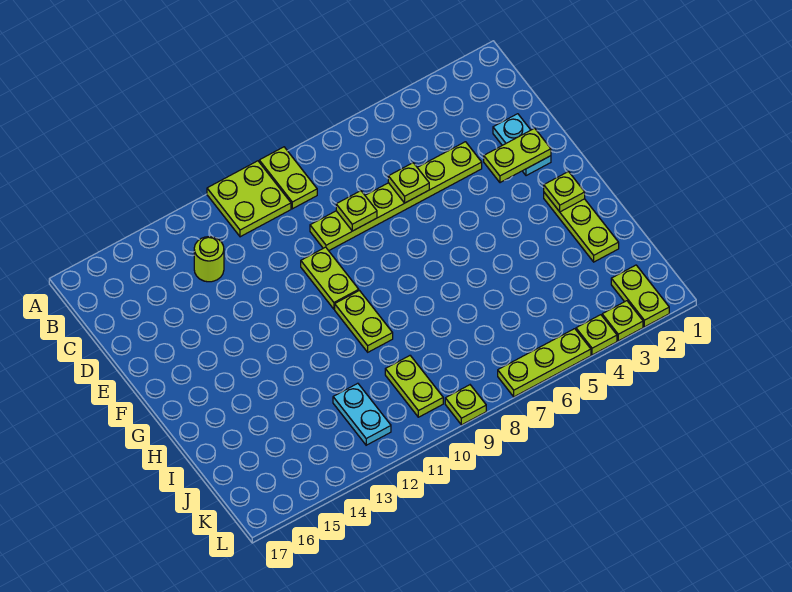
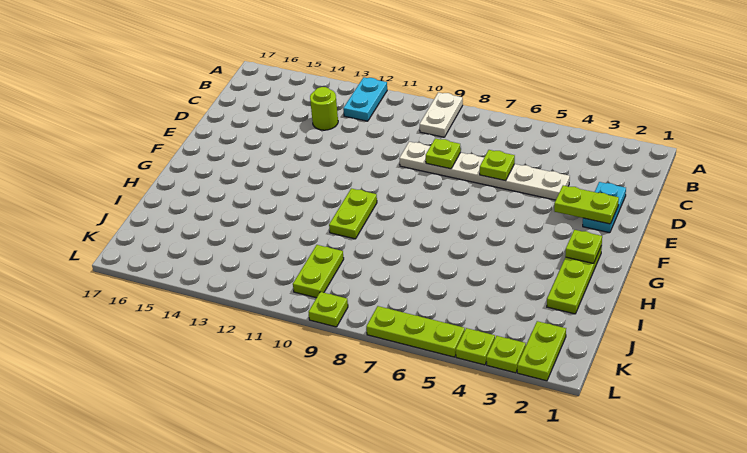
lime plate A9:B9 level 1 -> white plate A9:B9 level 1
lime plate A10:B11 level 1 -> none
lime plate D4:D9 level 1 -> white plate D4:D9 level 1
lime plate E10:F10 level 1 -> none
cyan plate J12:K12 level 1 -> cyan plate A12:B12 level 1

